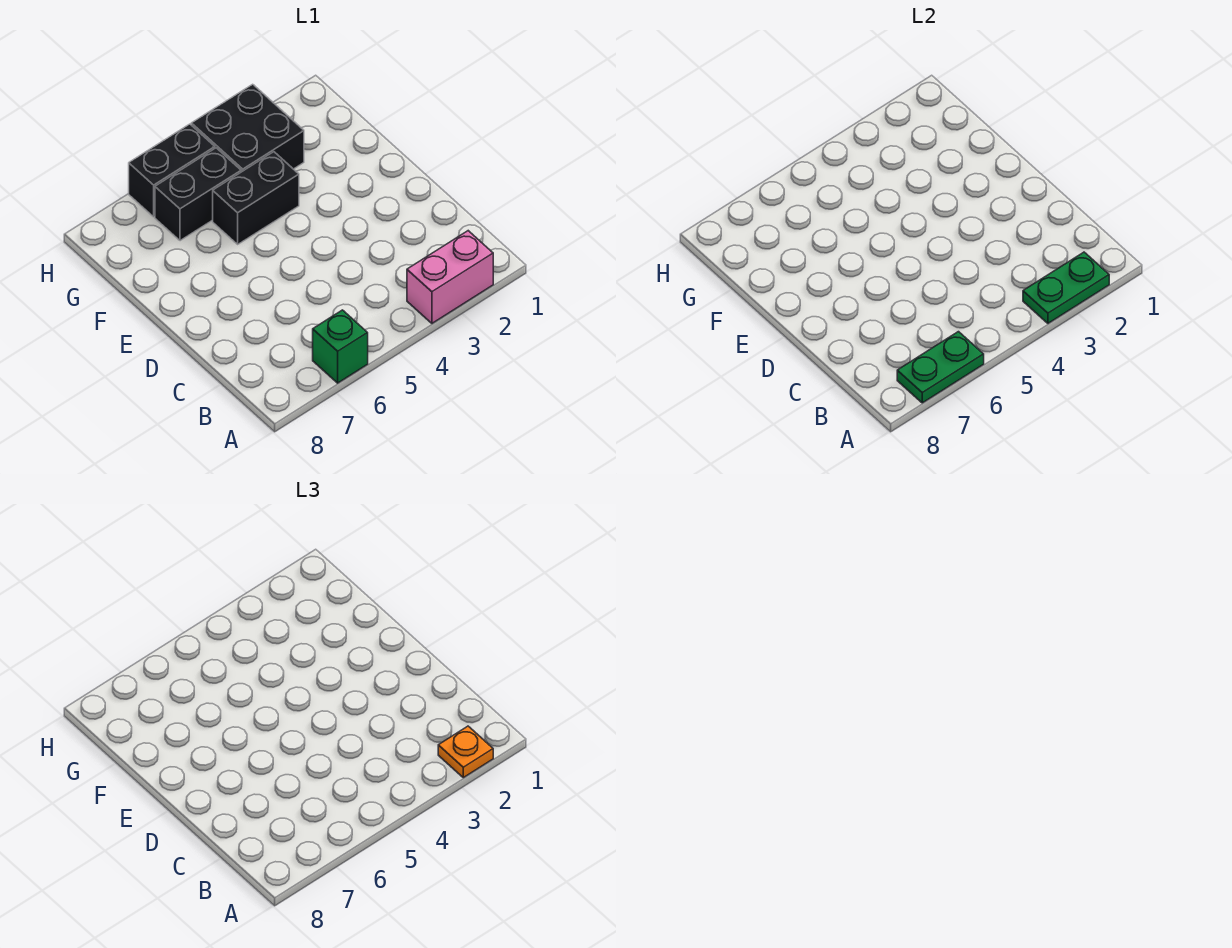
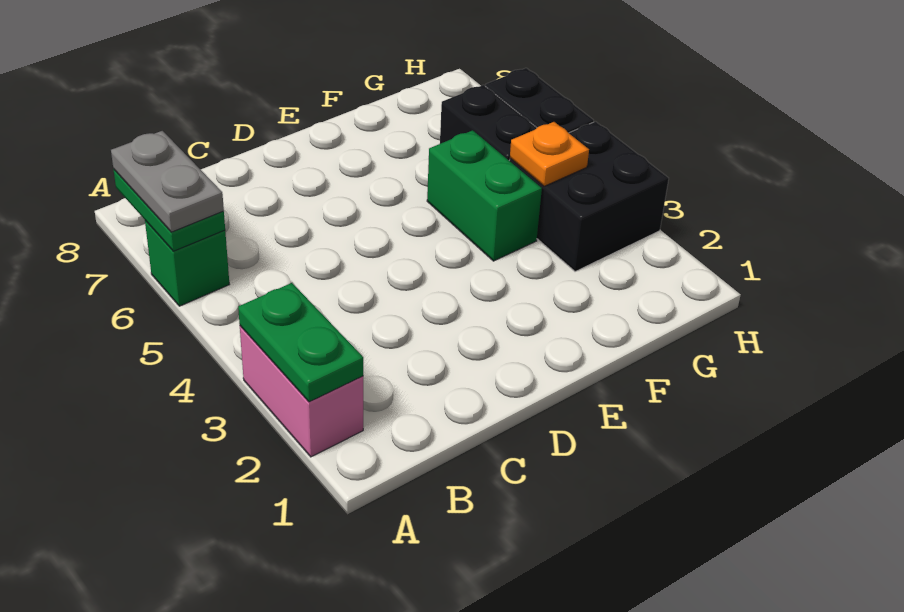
orange plate A2 level 3 -> orange plate G4 level 2
none -> grey plate A6:A7 level 3
black brick F4:F5 level 1 -> green brick F4:F5 level 1

